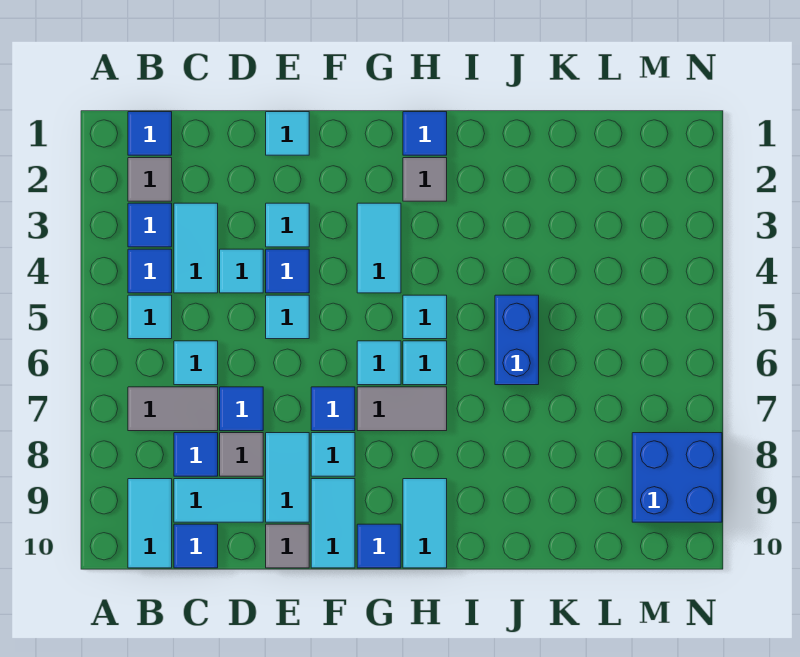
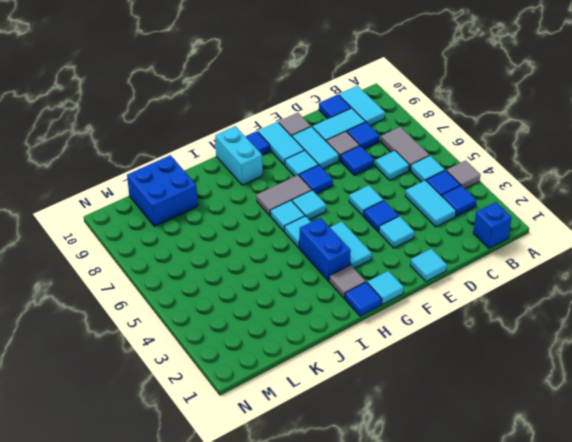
blue tile B1 level 1 -> blue brick B1 level 1
grey tile B2 level 1 -> grey tile A4 level 1
grey tile B7:C7 level 1 -> grey tile B6:B7 level 1
cyan tile D4 level 1 -> cyan tile G1 level 1
cyan tile H9:H10 level 1 -> cyan brick H9:H10 level 1
blue brick J5:J6 level 1 -> blue brick H3:H4 level 1
blue brick M8:N9 level 1 -> blue brick K9:L10 level 1

